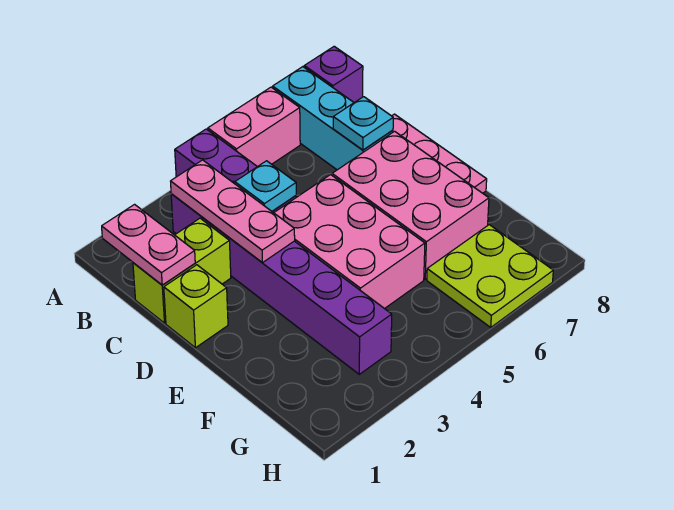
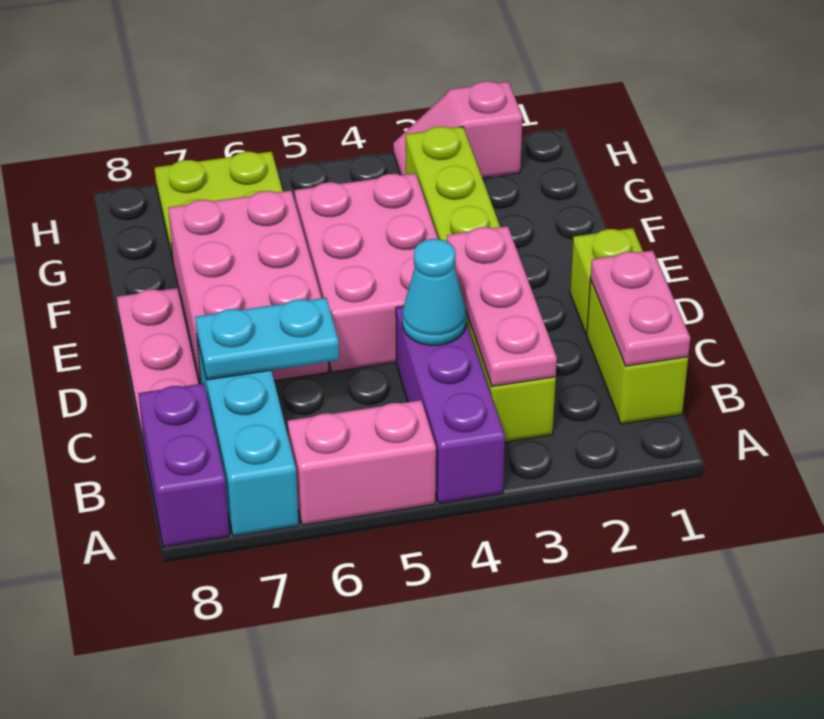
purple brick A8 level 1 -> purple brick A8:B8 level 1
purple brick B3:G3 level 1 -> lime brick B3:G3 level 1
lime brick C1:C2 level 1 -> lime brick B1:C1 level 1
cyan plate C4 level 2 -> cyan cone C4 level 2
cyan plate C7 level 2 -> cyan plate C6:C7 level 2
none -> pink slope H2:H3 level 1 top 2

